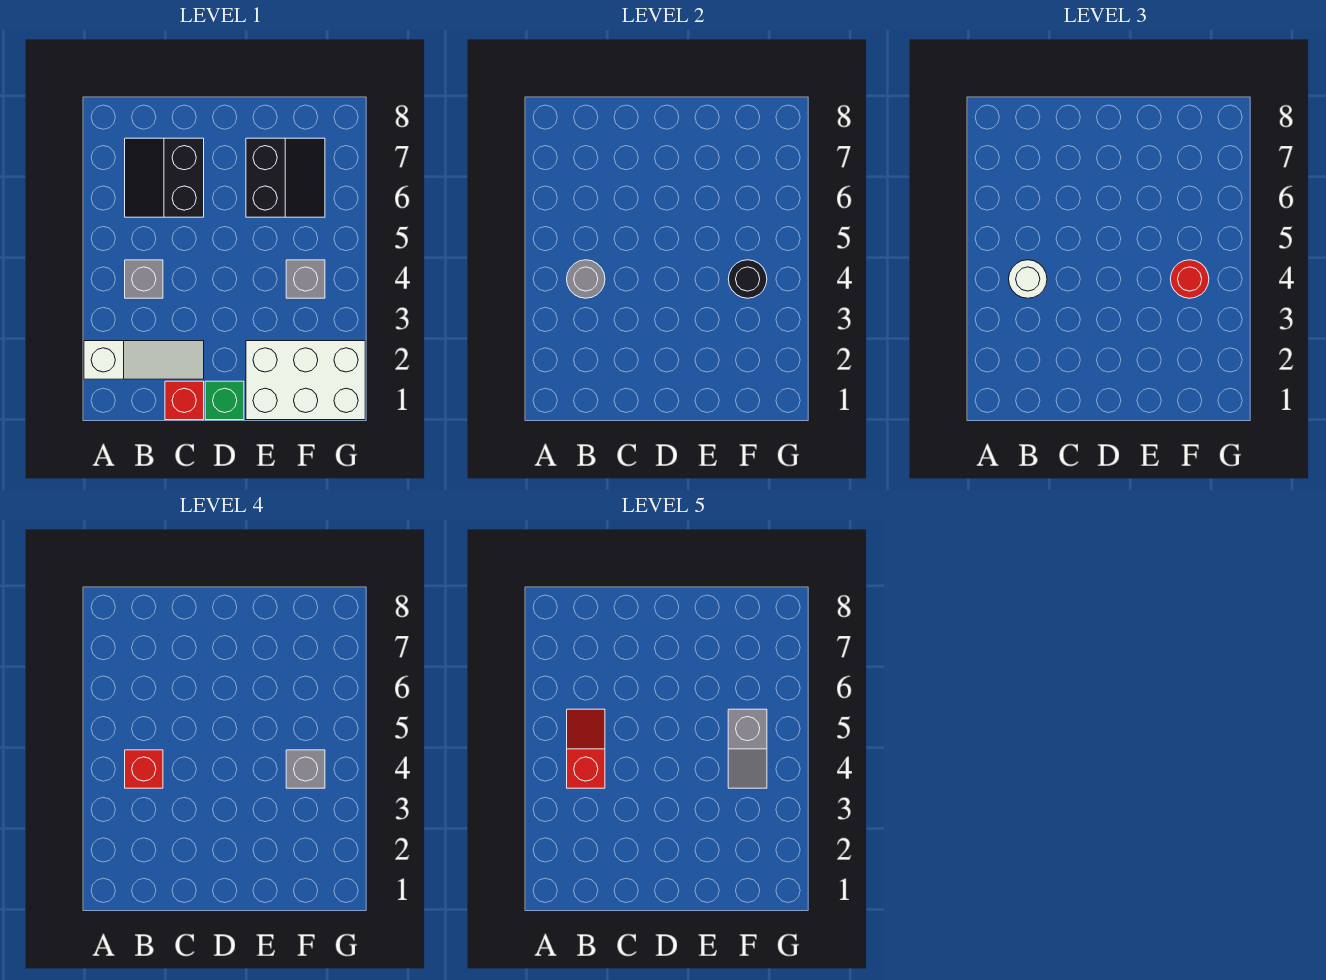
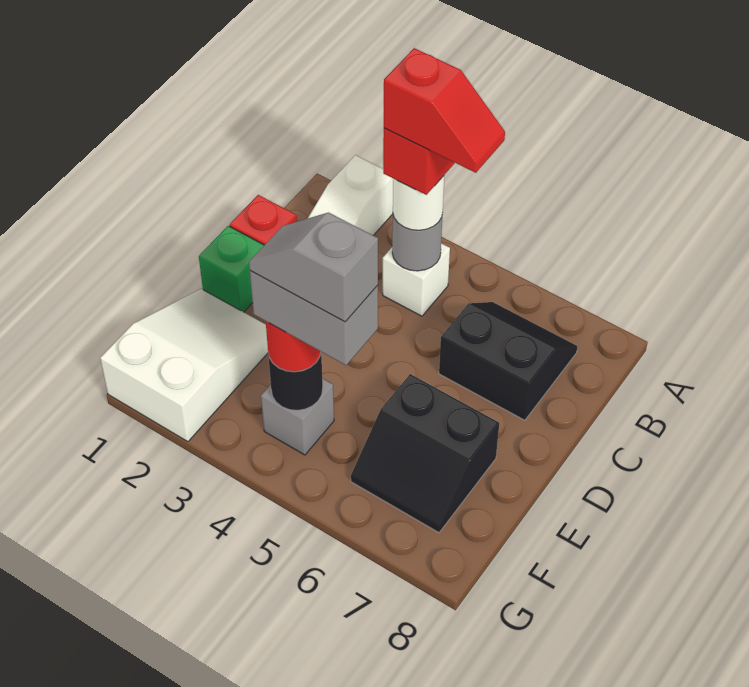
grey brick B4 level 1 -> white brick B4 level 1
white brick E1:G2 level 1 -> white slope E1:G2 level 1 top G
grey brick F4 level 4 -> grey brick F4:F5 level 4

